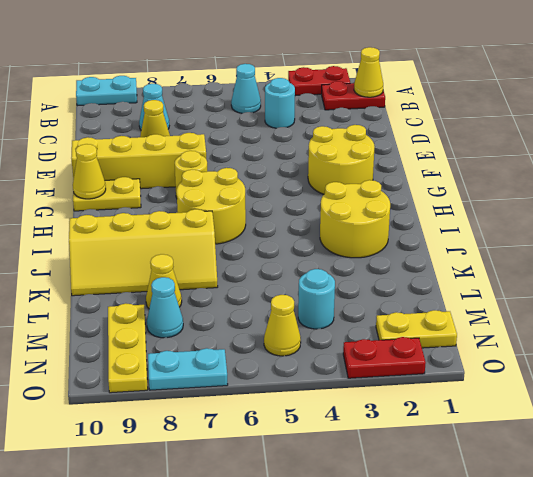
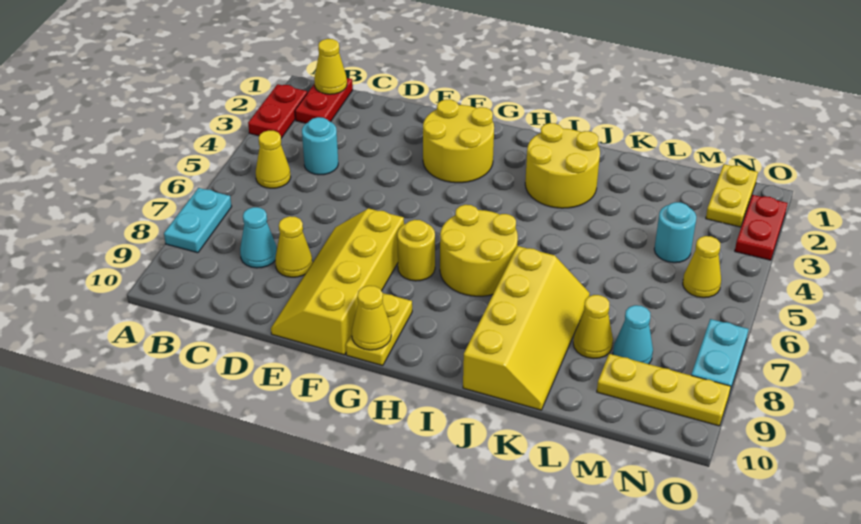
cyan plate A9:A10 level 1 -> cyan plate A7:A8 level 1
cyan cone B5 level 1 -> yellow cone B5 level 1

